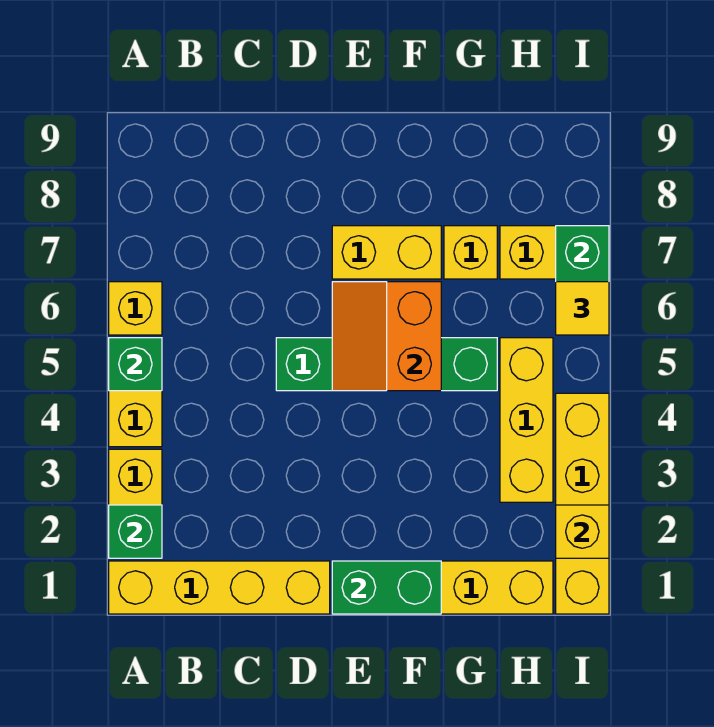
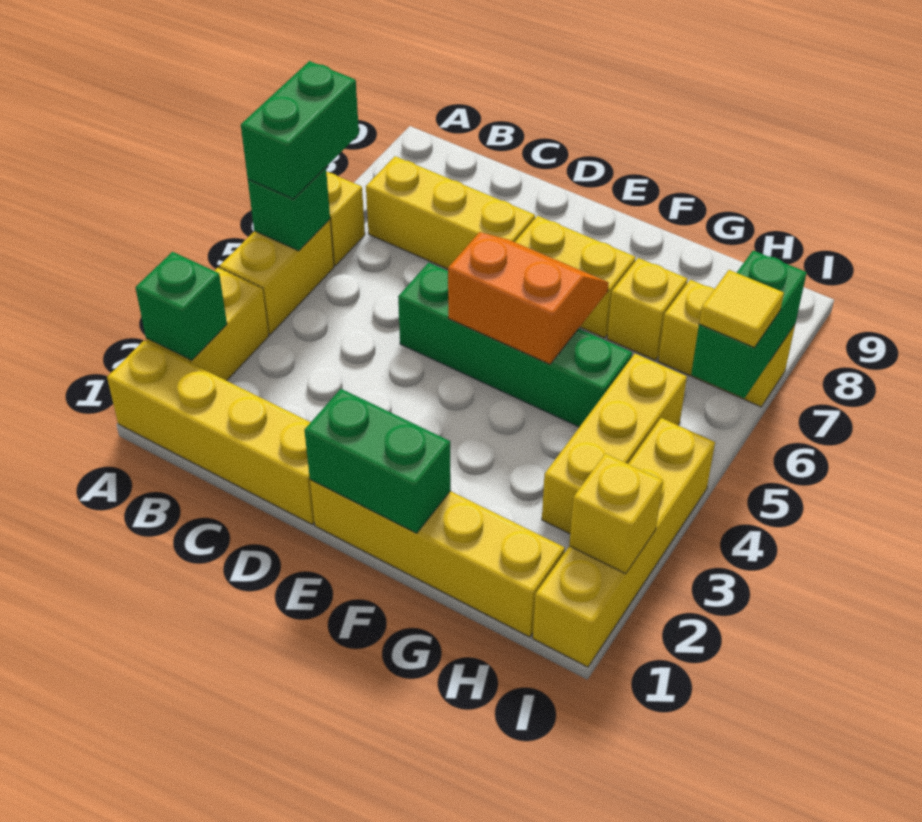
none -> green brick A5:A6 level 3
none -> yellow brick B7:D7 level 1
orange slope E5:F6 level 2 top F -> orange slope E5:F6 level 2 top 5

